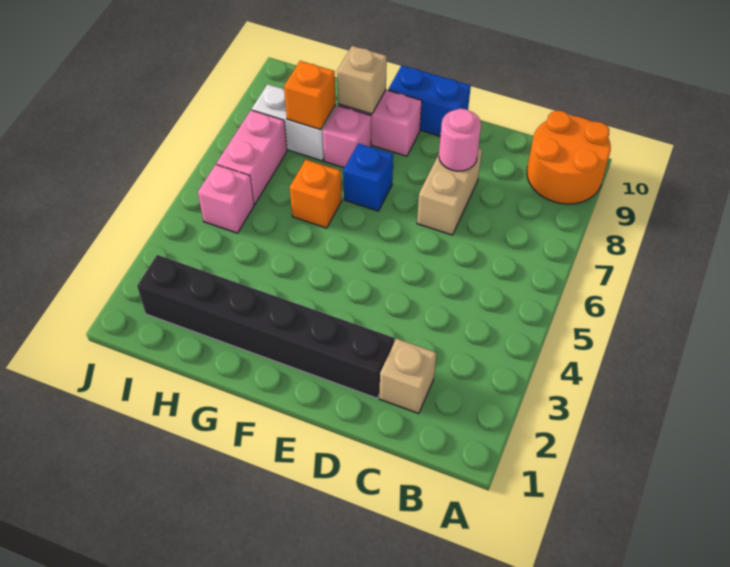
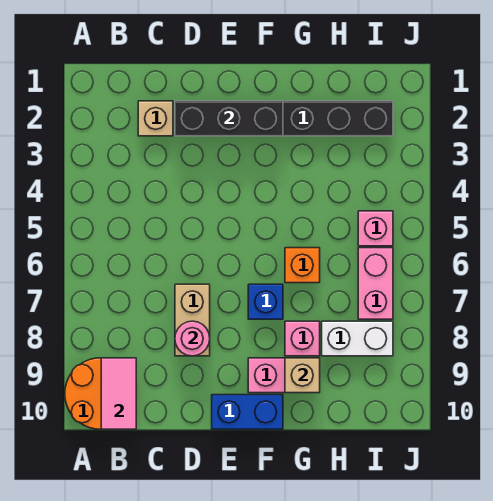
none -> pink tile B9:B10 level 2
none -> black brick D2:F2 level 2
orange brick H8 level 2 -> none

